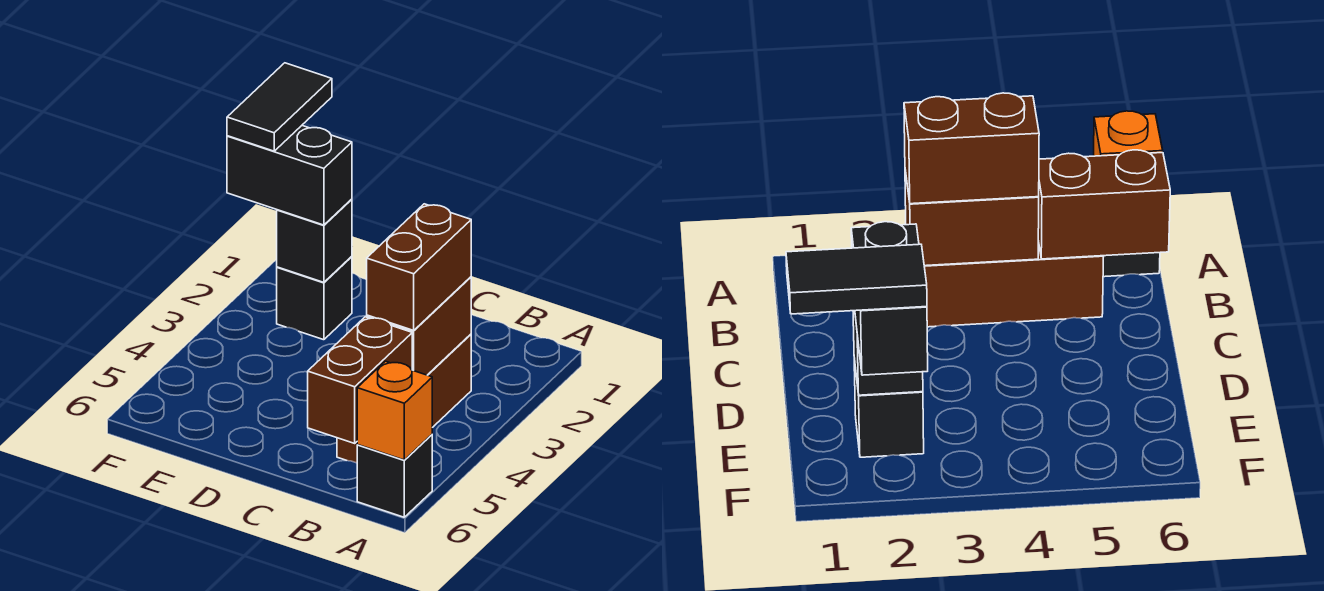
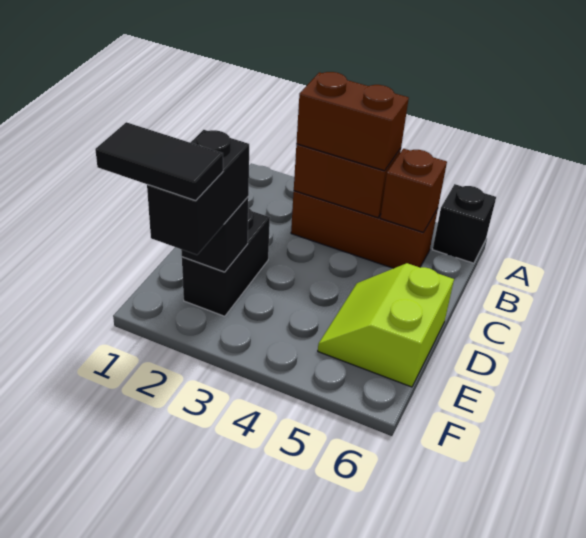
orange brick A6 level 2 -> none
brown brick B5:B6 level 2 -> brown brick B5 level 2
none -> lime slope D5:E6 level 1 top 6
black brick E2 level 1 -> black brick D2:E2 level 1

